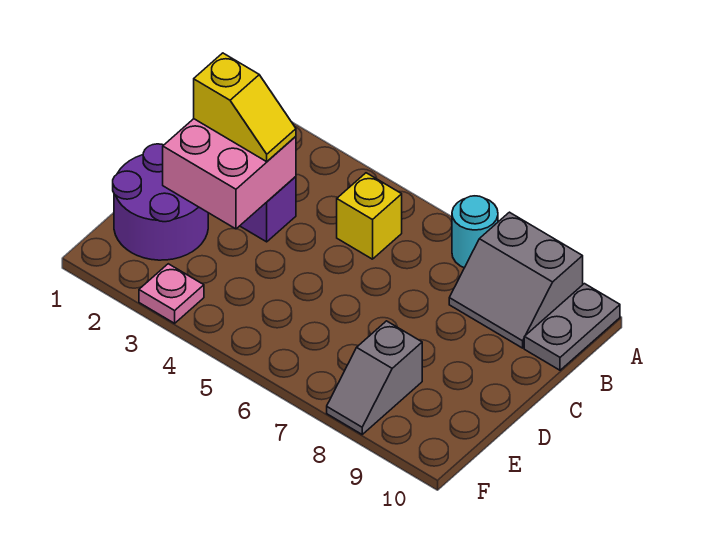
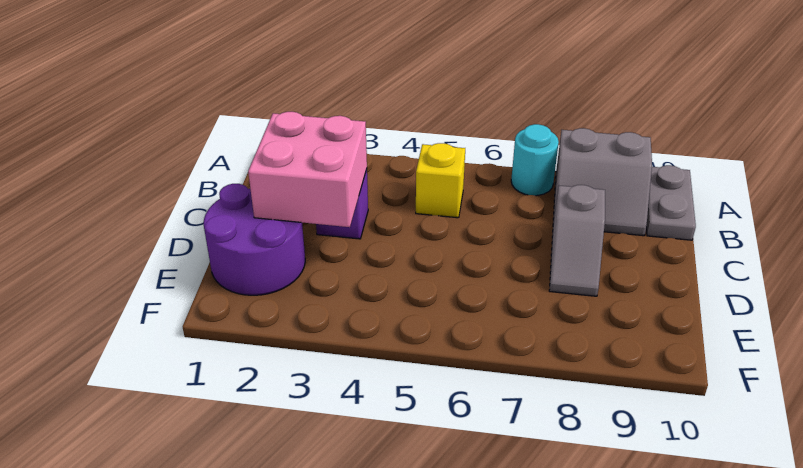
yellow slope C2:C3 level 3 top 2 -> none
grey slope E8:F8 level 1 top E -> grey slope C8:D8 level 1 top C
pink plate F3 level 1 -> none

